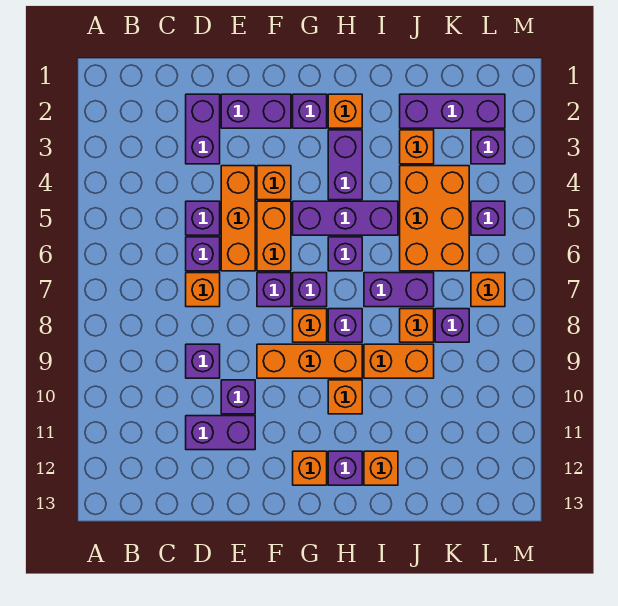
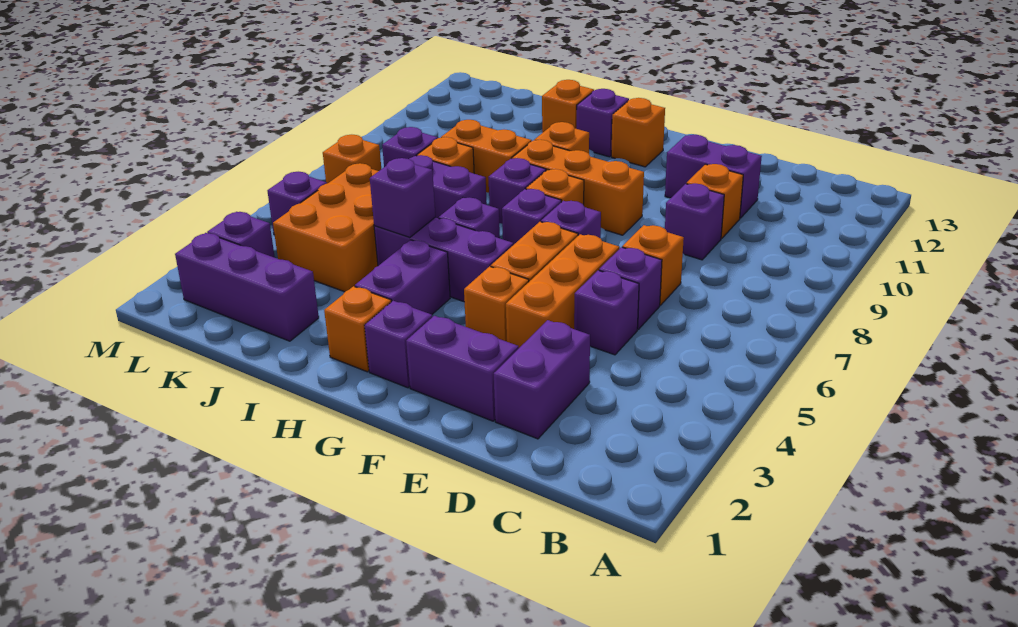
purple brick E10 level 1 -> purple brick I5 level 2
orange brick J3 level 1 -> orange brick D10 level 1

